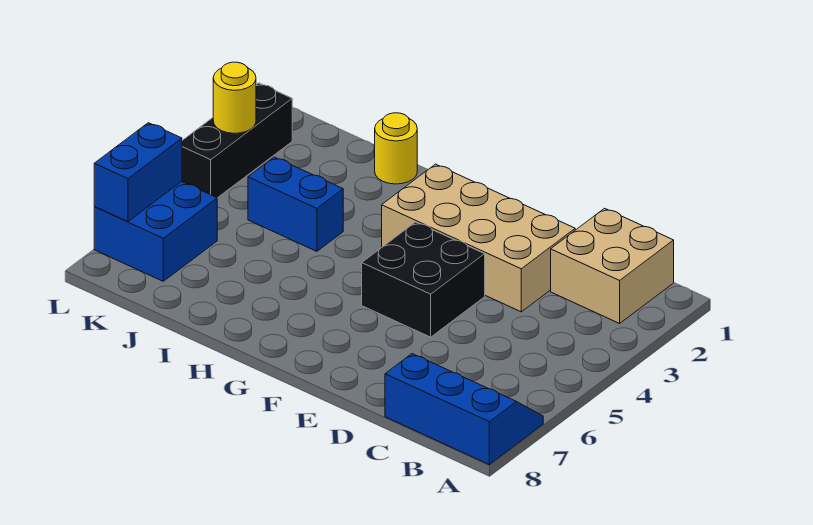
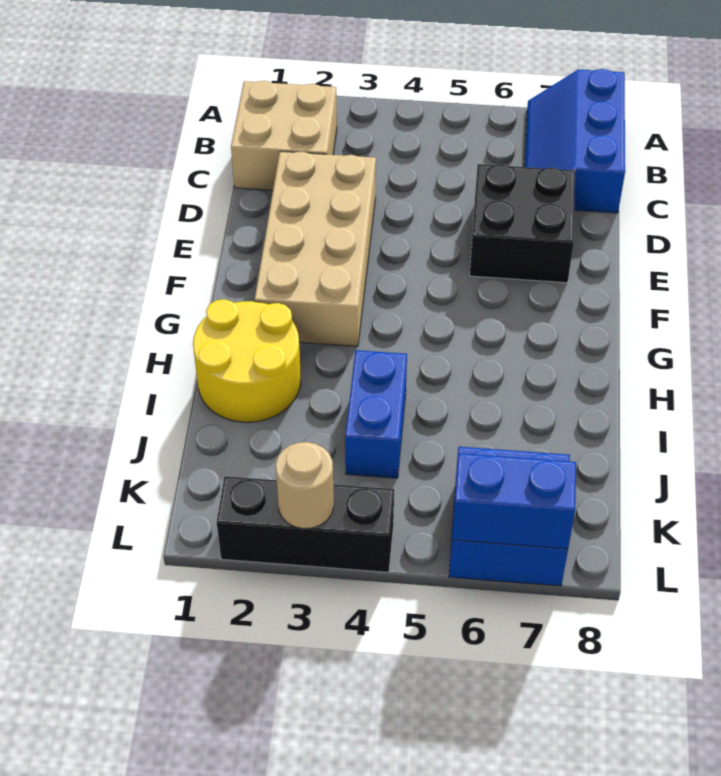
black brick E4:F5 level 1 -> black brick D6:E7 level 1
yellow round brick I1 level 1 -> yellow round brick H1:I2 level 1
yellow round brick L3 level 2 -> tan round brick L3 level 2

